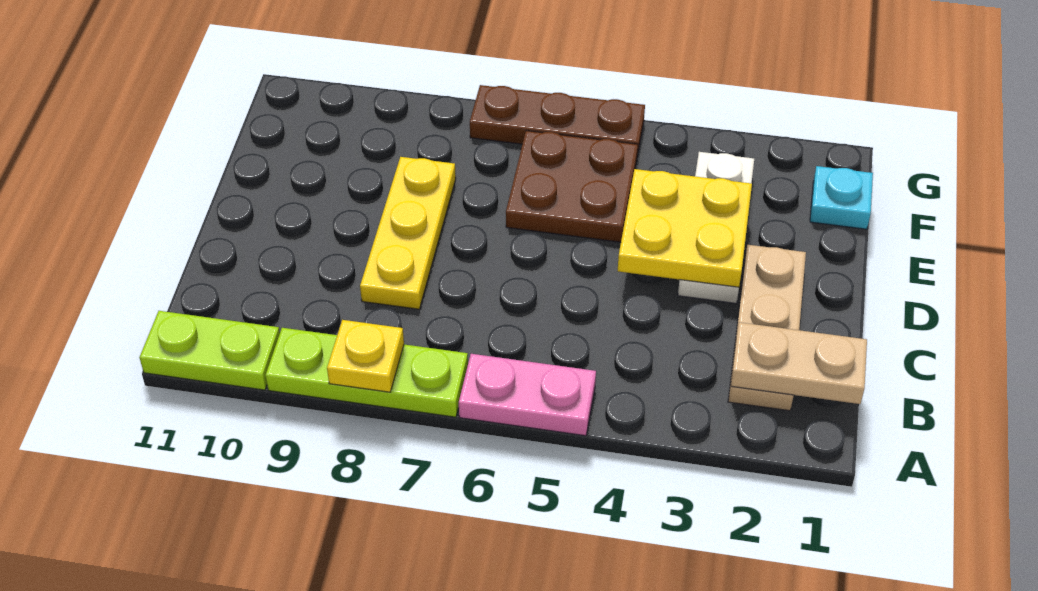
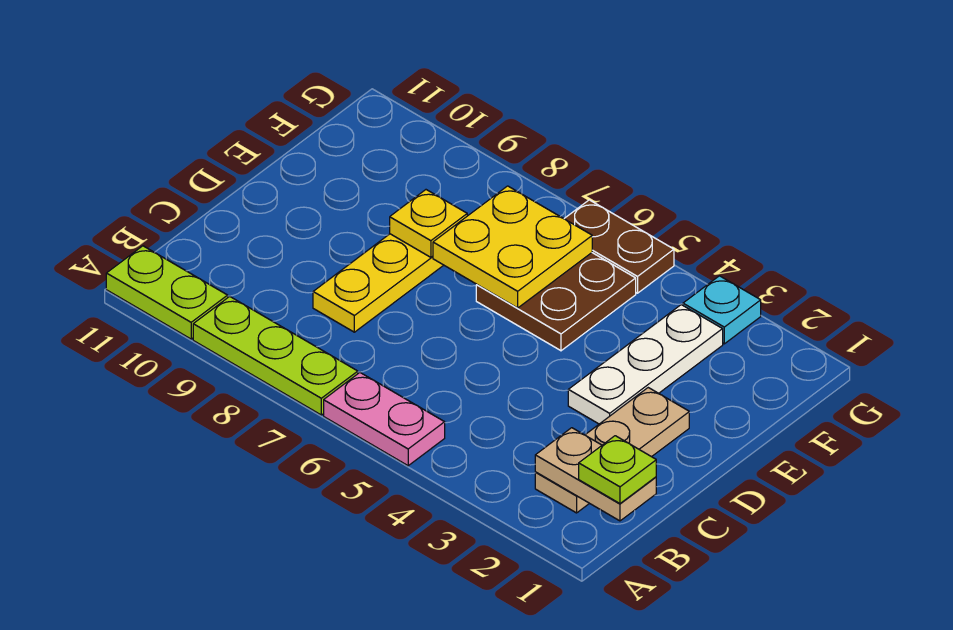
yellow plate A8 level 2 -> yellow plate E8 level 2
none -> lime plate B1 level 3
yellow plate D3:E4 level 2 -> yellow plate E6:F7 level 2
cyan plate F1 level 1 -> cyan plate G3 level 1
brown plate G5:G7 level 1 -> brown plate G5:G6 level 1

